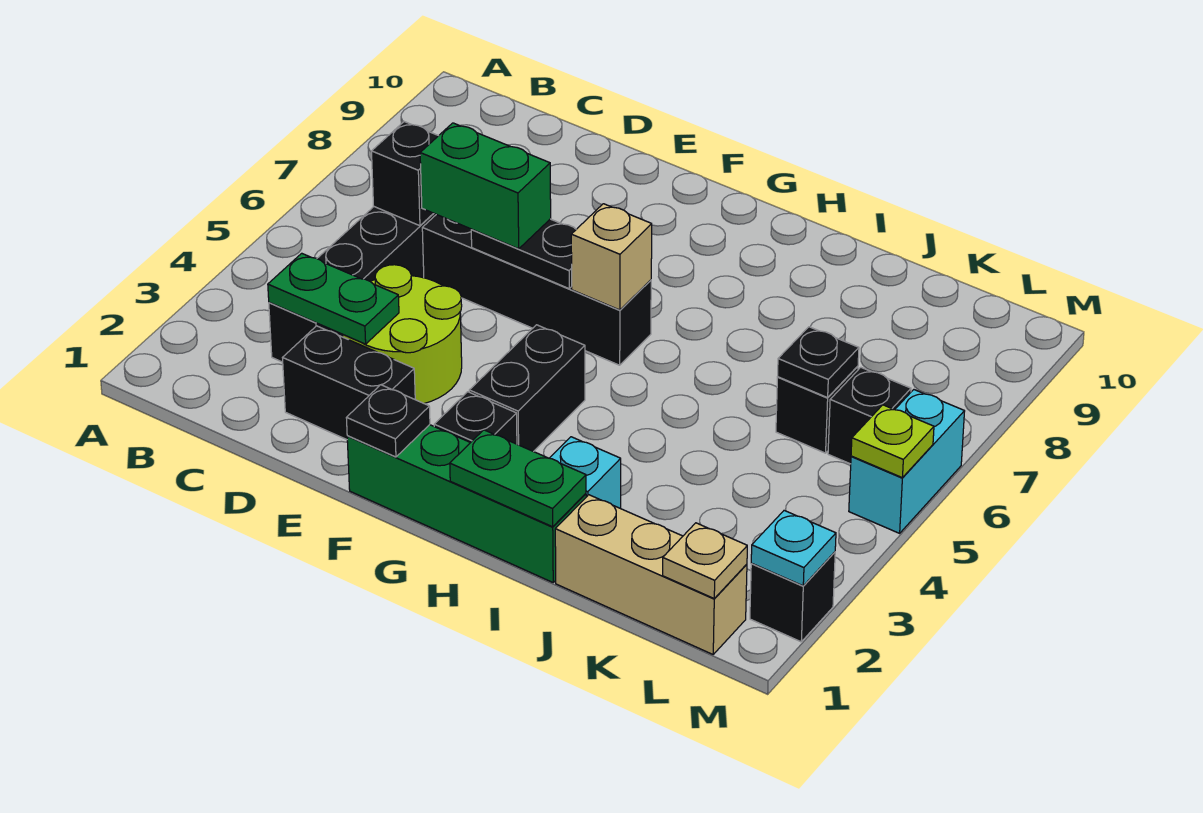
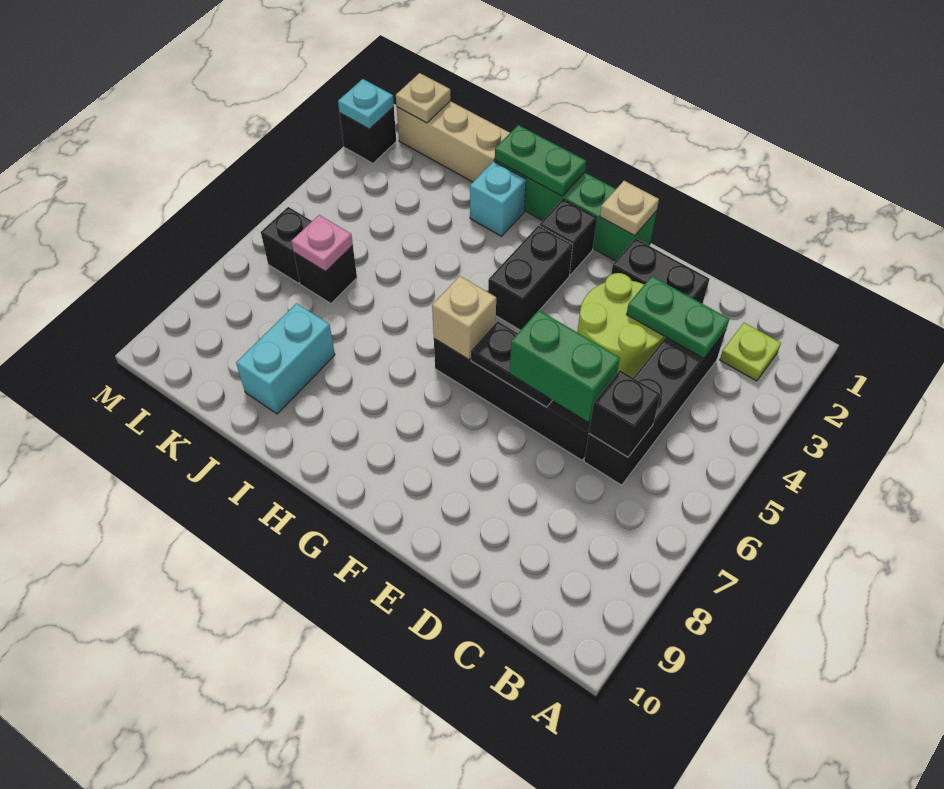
black plate F1 level 2 -> tan plate F1 level 2
black plate K6 level 2 -> pink plate K6 level 2
cyan brick M5:M6 level 1 -> cyan brick J8:J9 level 1
lime plate M5 level 2 -> lime plate B2 level 1

